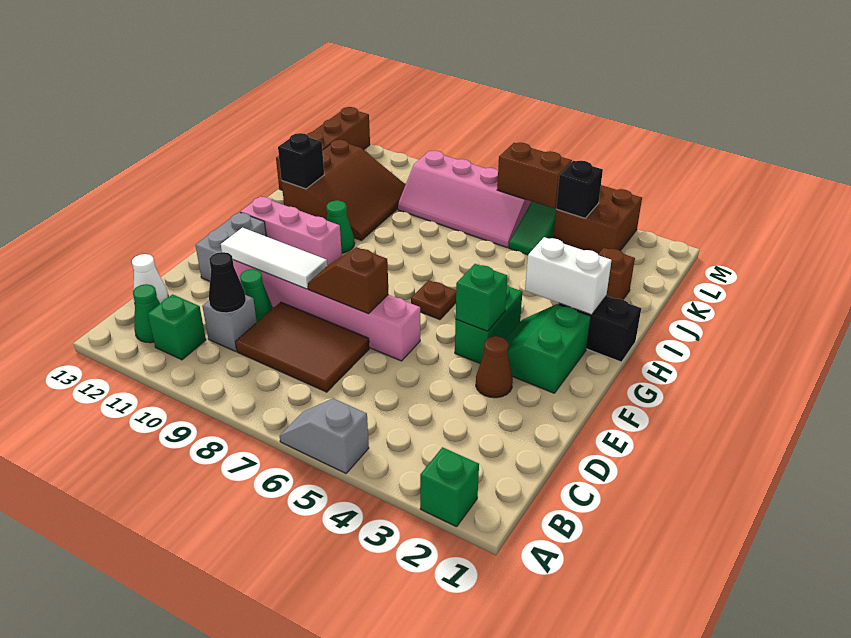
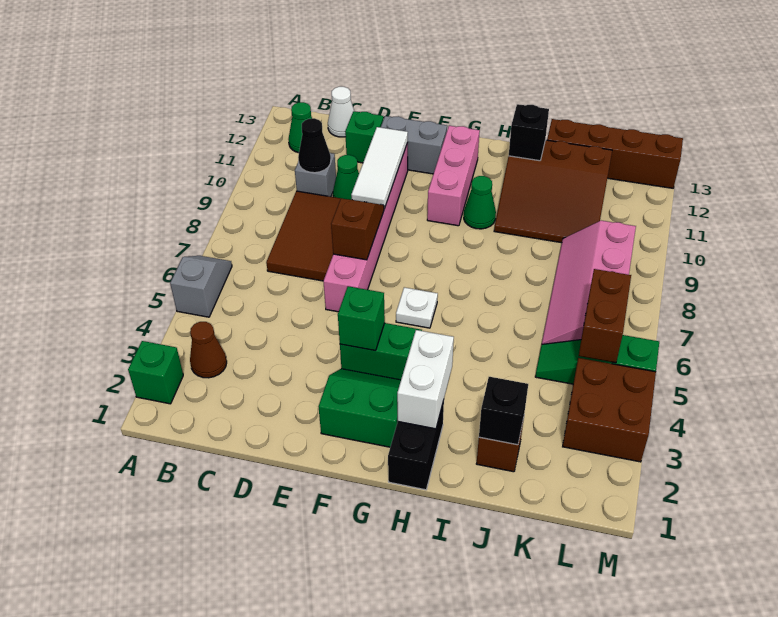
green brick B11 level 1 -> green brick D12 level 1
brown cone E3 level 1 -> brown cone B3 level 1
brown plate G6 level 1 -> white plate G6 level 1
black brick L4 level 2 -> black brick J2 level 2

